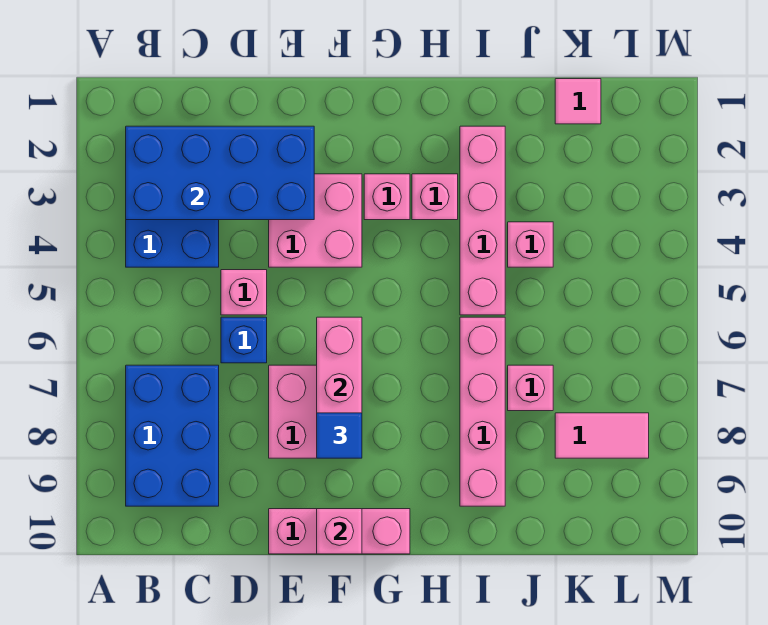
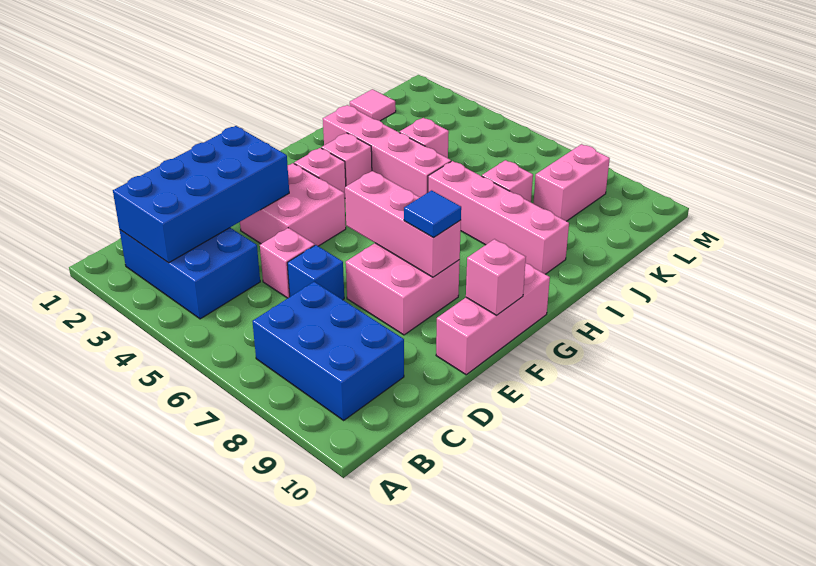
pink tile K8:L8 level 1 -> pink brick K8:L8 level 1

